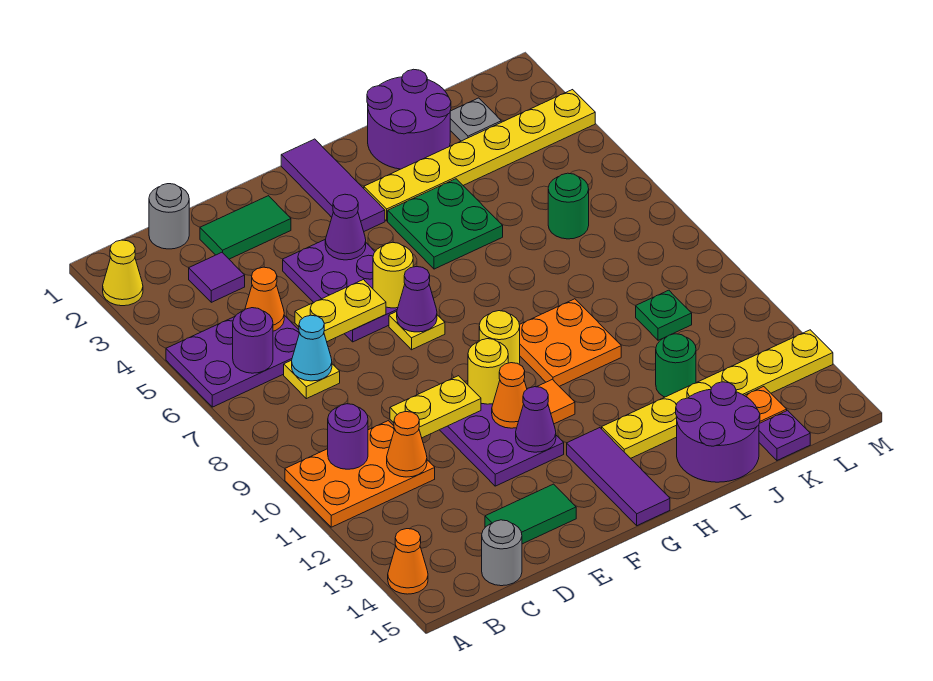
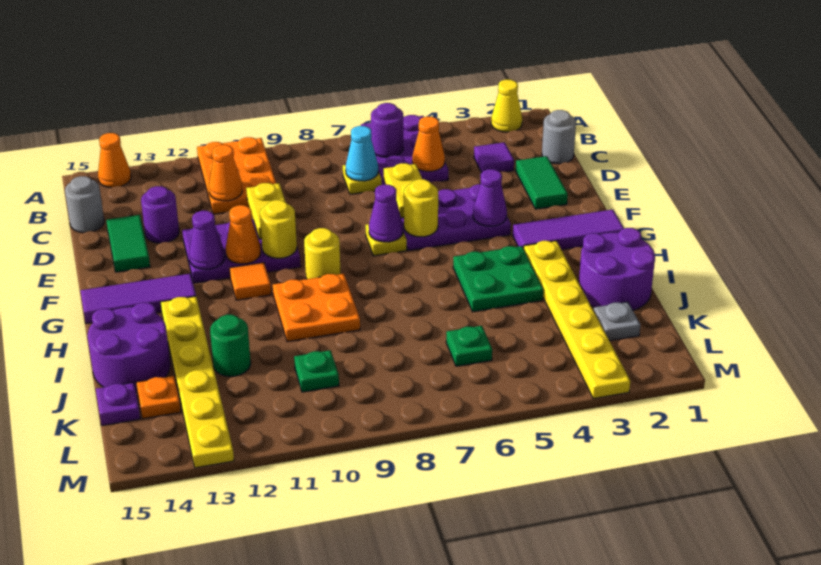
purple round brick B10 level 2 -> purple round brick D13 level 1
green round brick K6 level 1 -> green plate K6 level 1

